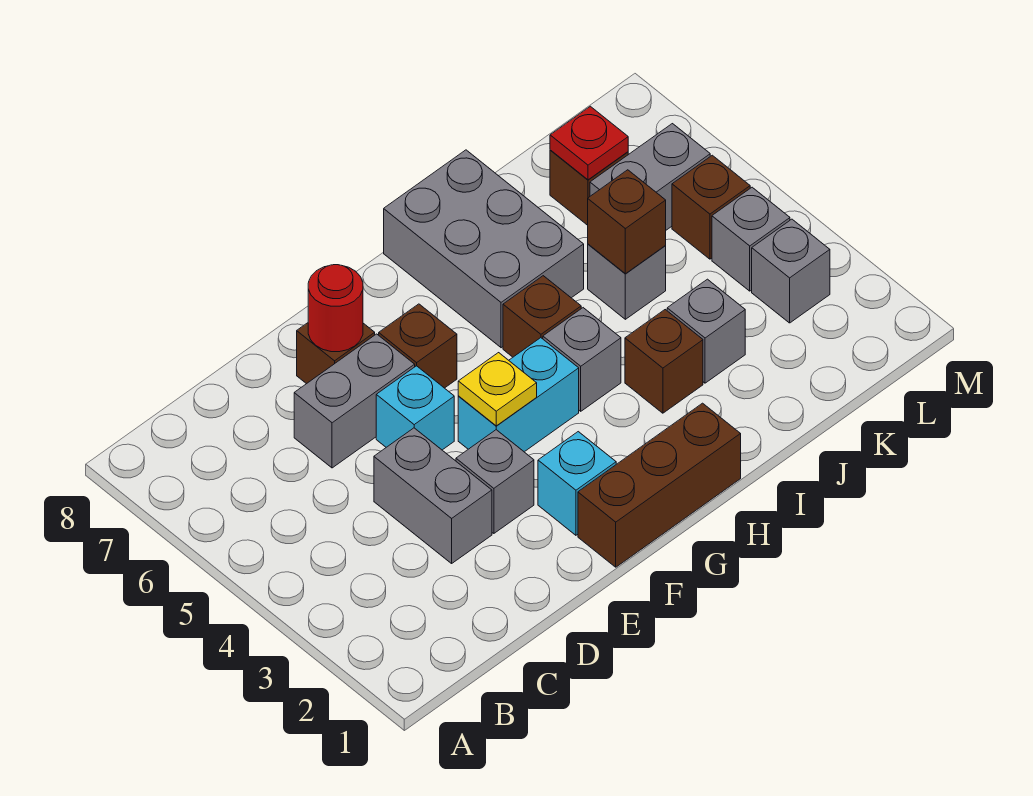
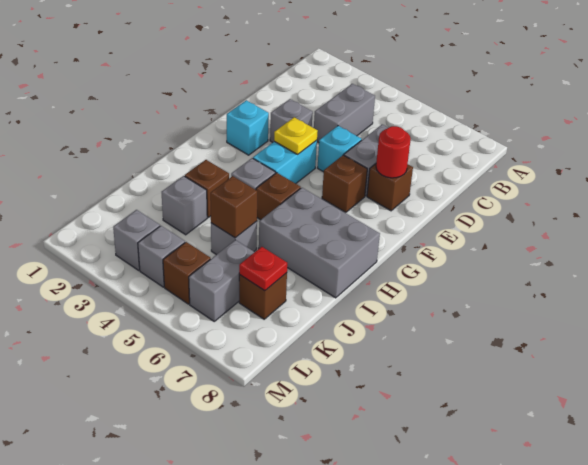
grey brick D3:D4 level 1 -> grey brick C4:D4 level 1
brown brick F1:H1 level 1 -> none

